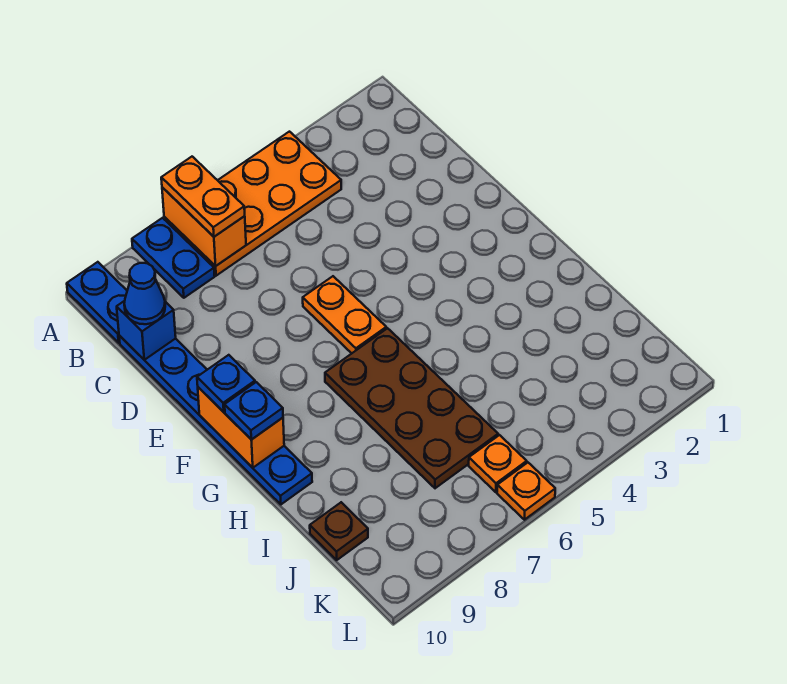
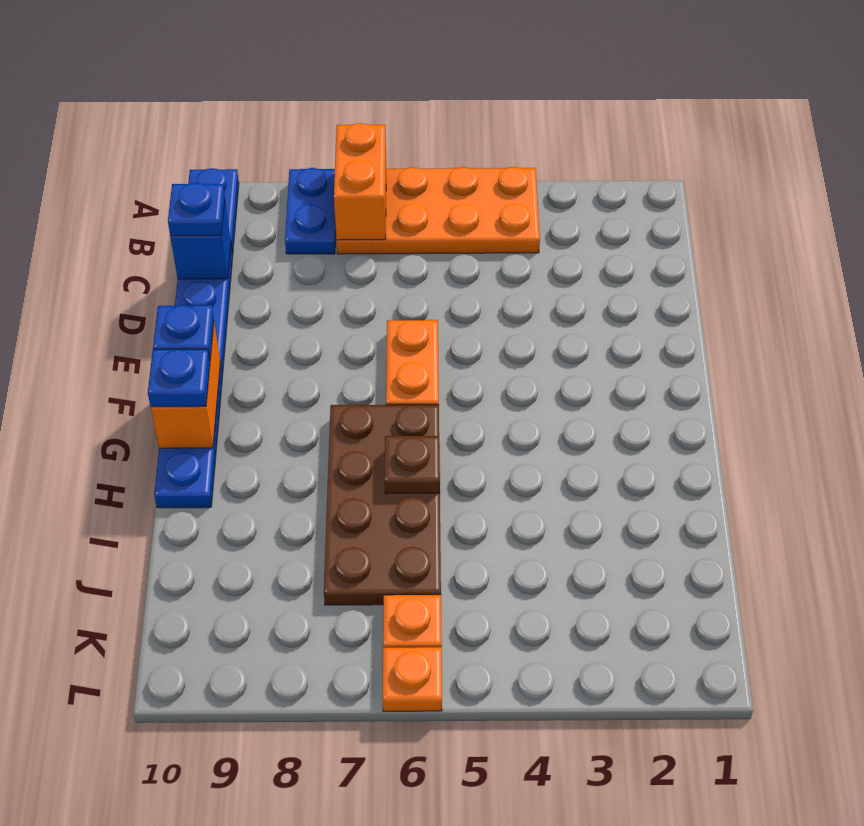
orange plate A7:B7 level 3 -> none
blue cone C10 level 3 -> blue plate C10 level 3
brown plate J10 level 1 -> brown plate H6 level 2

